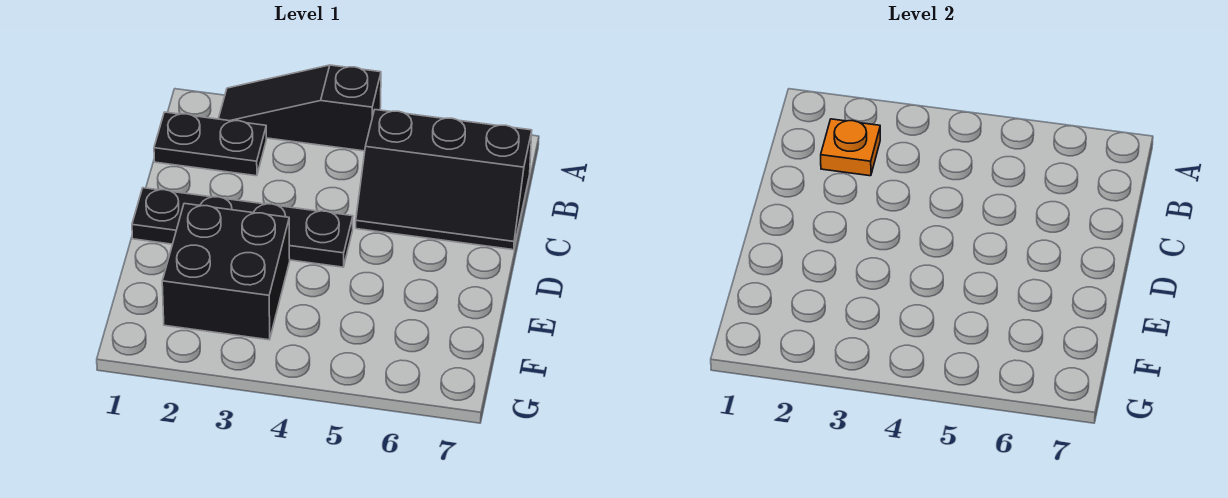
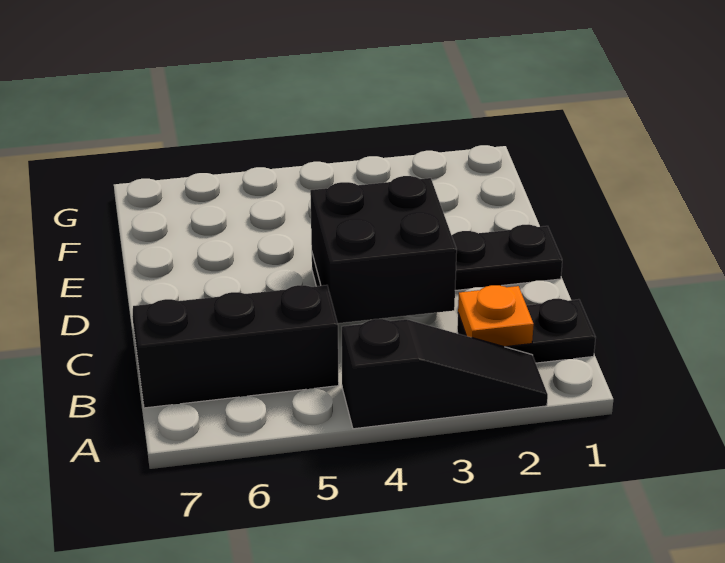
black brick E2:F3 level 1 -> black brick C3:D4 level 2

